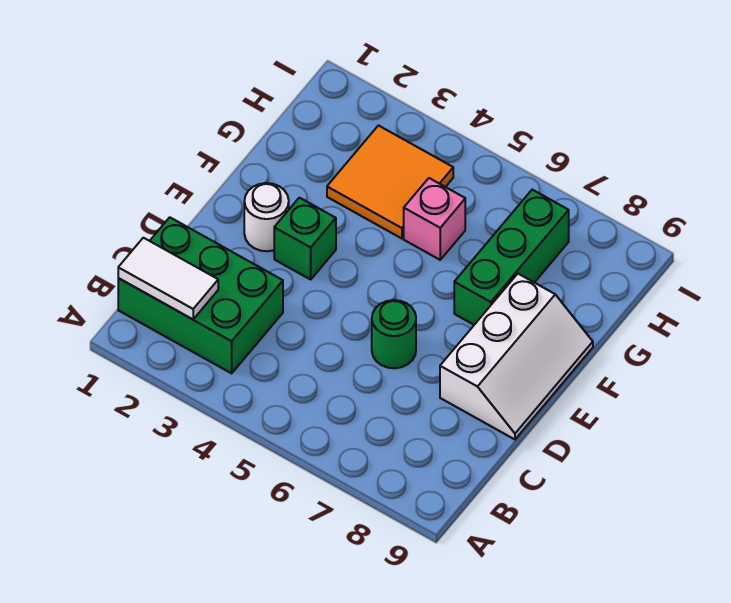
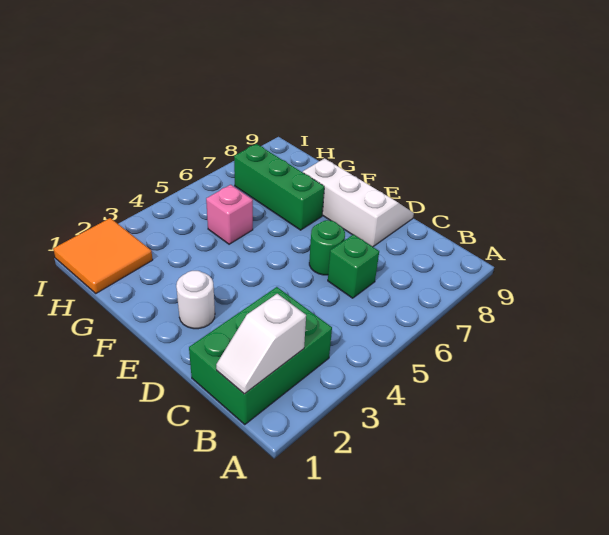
white tile B1:B2 level 2 -> white slope B1:B2 level 2 top 2
green brick E3 level 1 -> green brick C6 level 1
orange tile G3:H4 level 1 -> orange tile H1:I2 level 1

